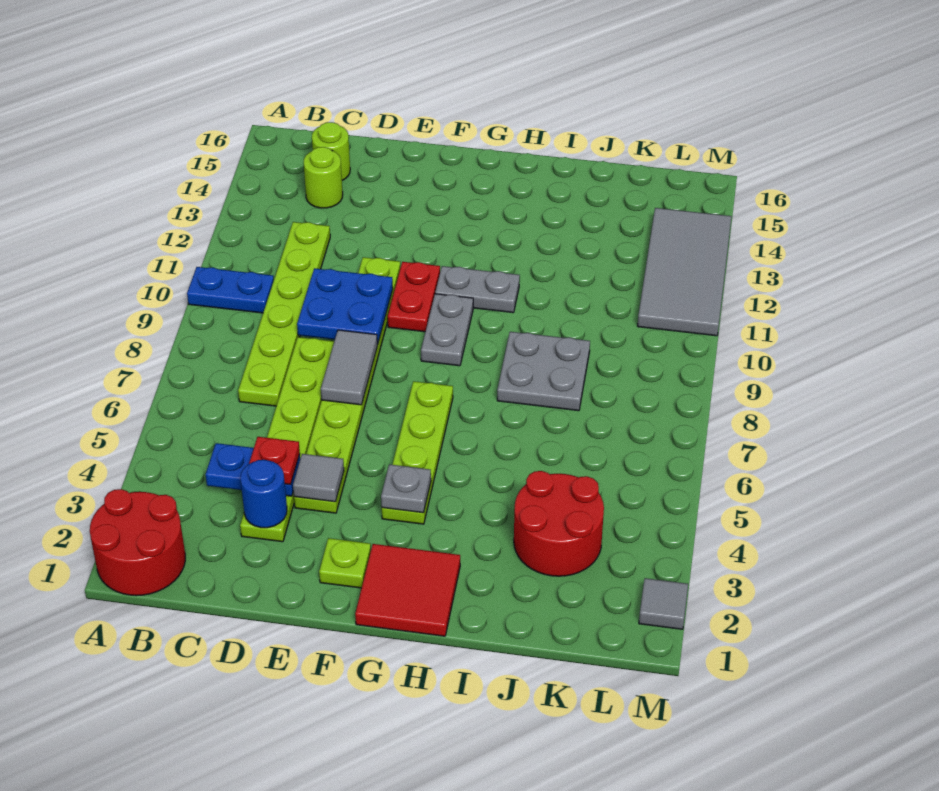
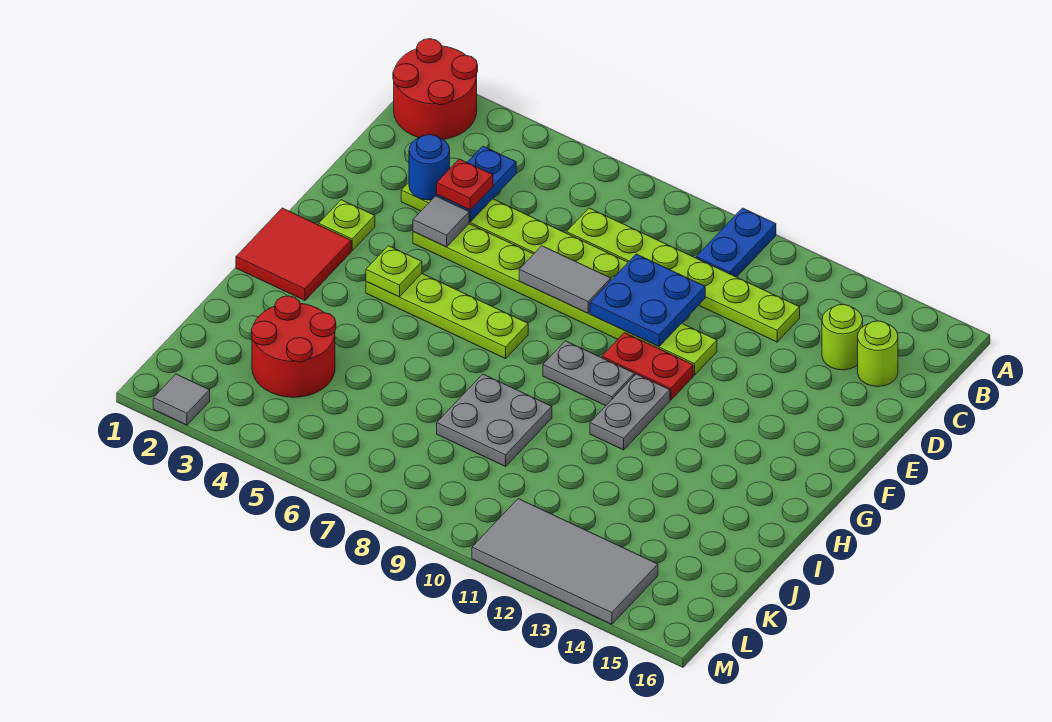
grey plate G4 level 2 -> lime plate G4 level 2

